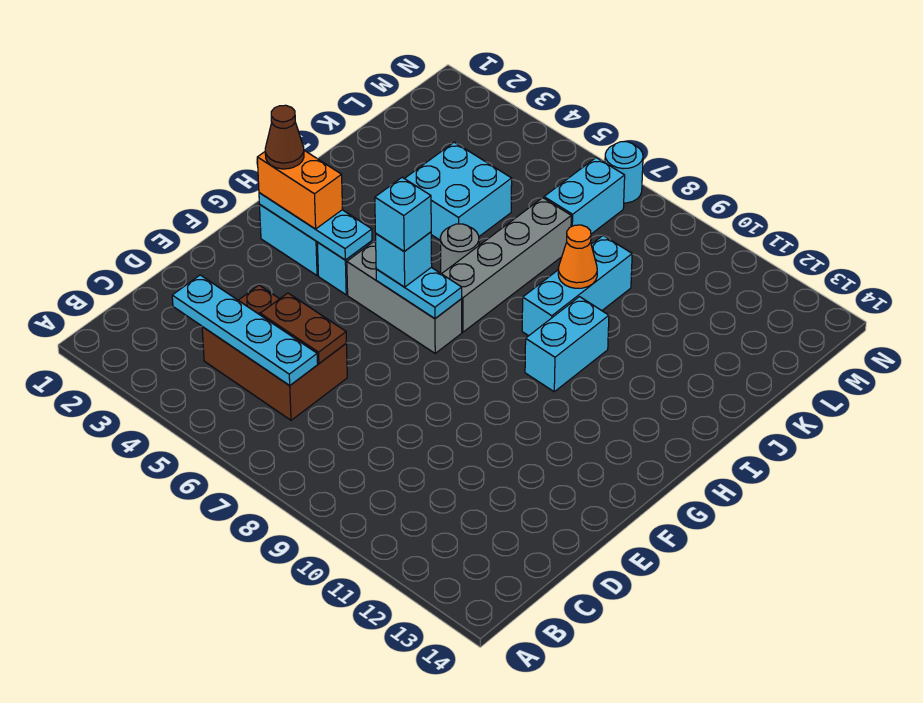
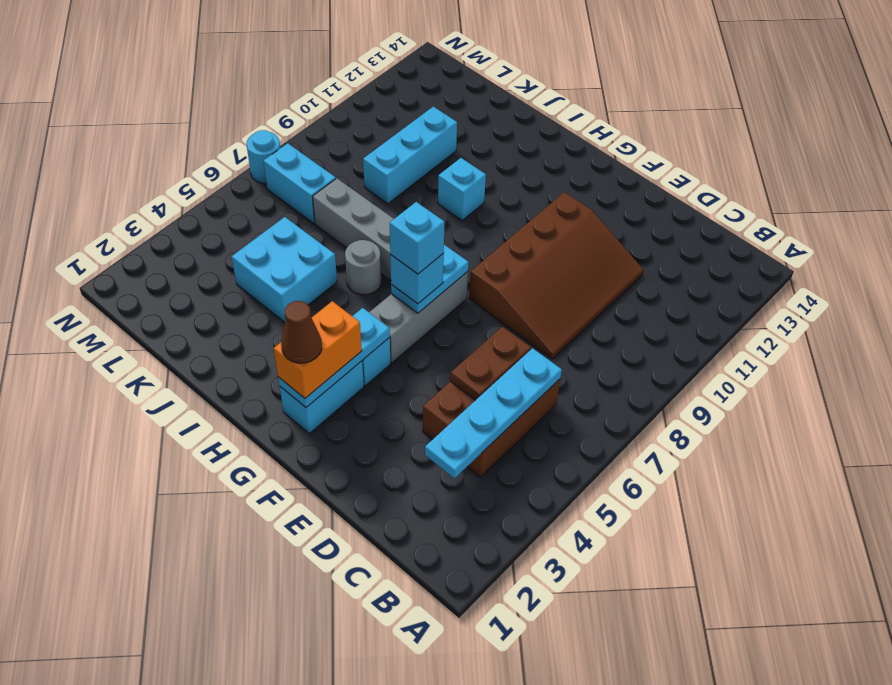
none -> brown slope D8:F11 level 1 top F
cyan brick H10:I10 level 1 -> cyan brick I10 level 1
cyan brick I9:K9 level 1 -> cyan brick K9:K11 level 1
orange cone J9 level 2 -> none

